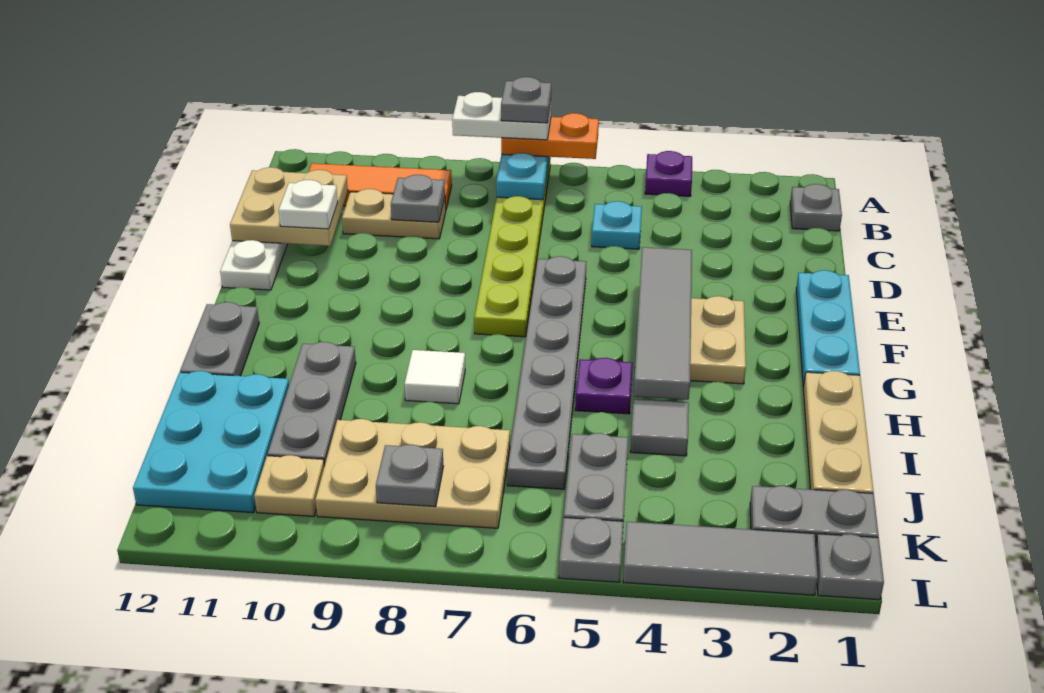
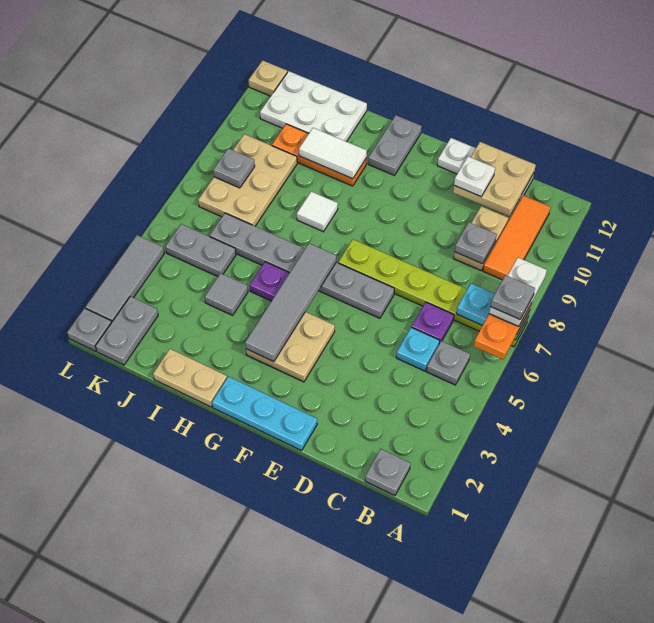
purple plate A4 level 1 -> purple plate C6 level 1
grey tile E4:H4 level 2 -> grey tile G3:G6 level 2
grey plate G12:H12 level 1 -> grey plate G11:G12 level 1
tan plate H1:J1 level 1 -> tan plate H1:I1 level 1
grey plate H10:J10 level 1 -> orange plate H10:J10 level 1
none -> white tile H10:I10 level 2
cyan plate I11:K12 level 1 -> white plate I11:K12 level 1
tan plate K10 level 1 -> tan plate L12 level 1
grey plate L5 level 1 -> grey plate B5 level 1

